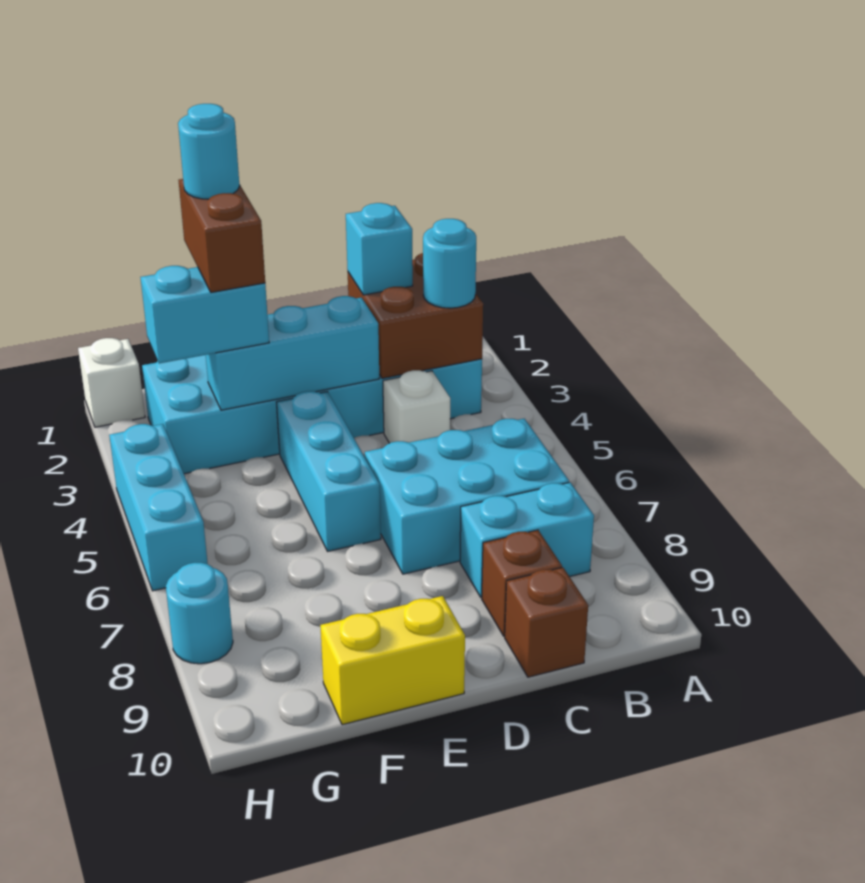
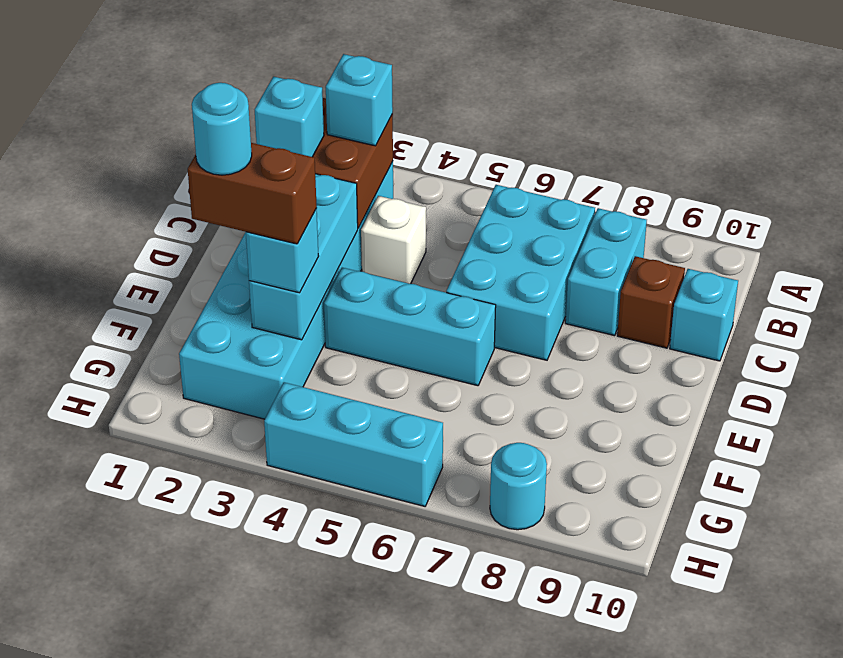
cyan round brick B3 level 3 -> cyan brick B3 level 3
brown brick C10 level 1 -> cyan brick C10 level 1
yellow brick E10:F10 level 1 -> none
cyan brick F3:G3 level 3 -> cyan brick F3 level 3
white brick H1 level 1 -> none

